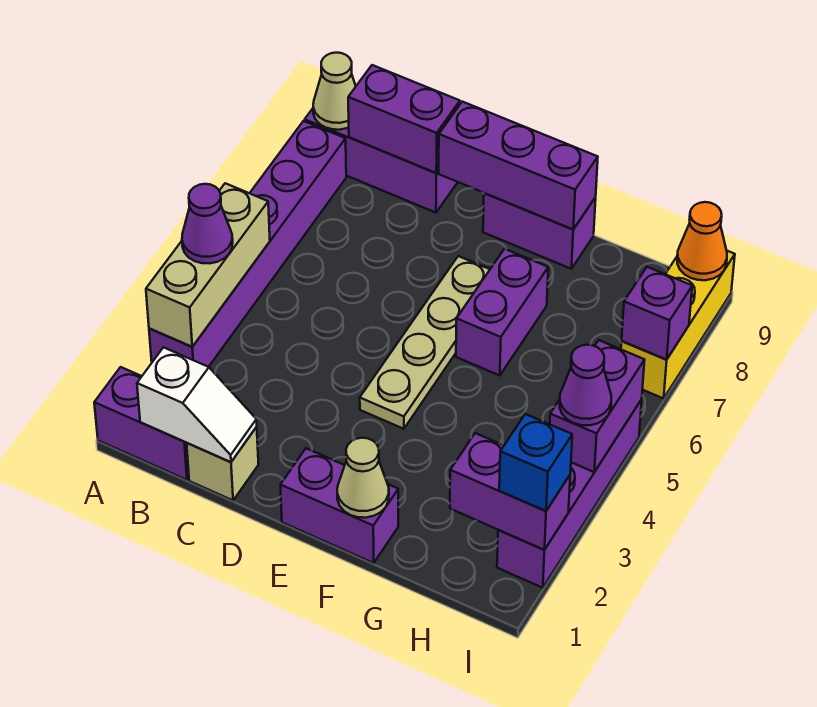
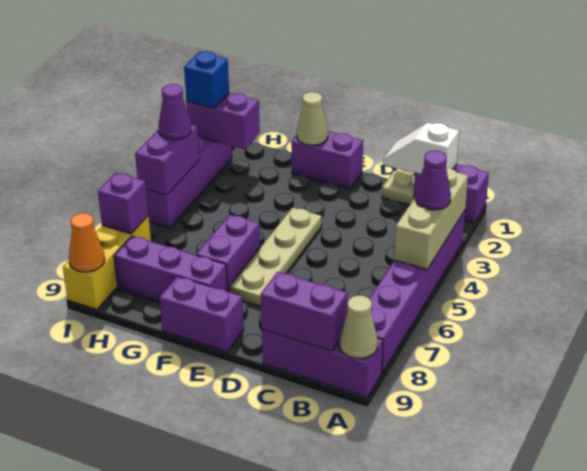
tan brick C1 level 1 -> tan plate C1 level 1
purple brick D9:F9 level 2 -> purple brick F8:H8 level 1

